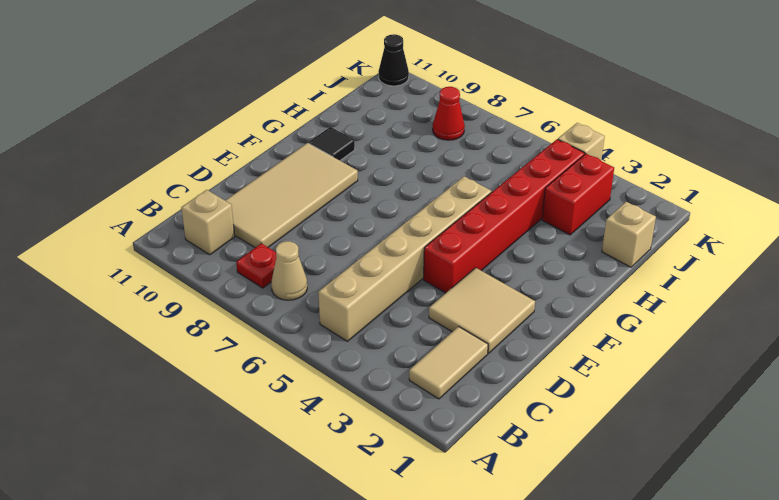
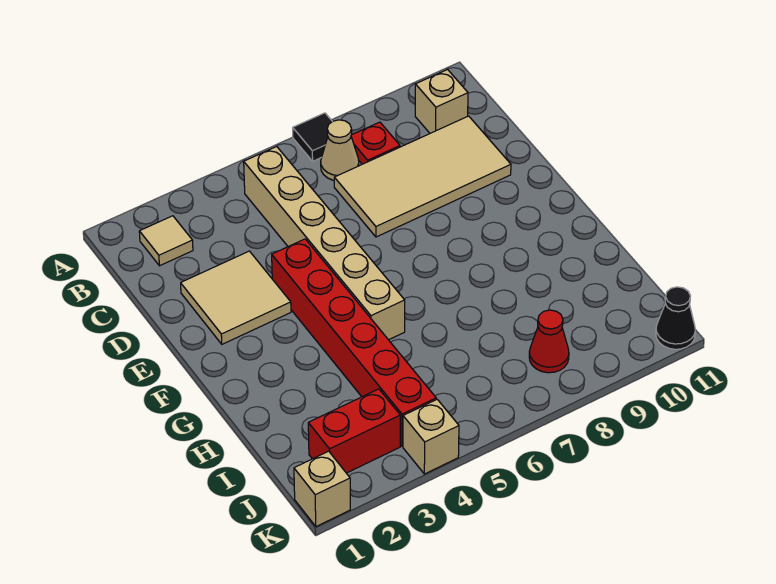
tan tile B2:C2 level 1 -> tan tile B2 level 1
tan tile C9:F10 level 1 -> tan tile C7:D10 level 1
black tile G10 level 1 -> black tile A7 level 1
tan brick I1 level 1 -> tan brick K1 level 1
red brick I3:J3 level 1 -> red brick J2:J3 level 1

